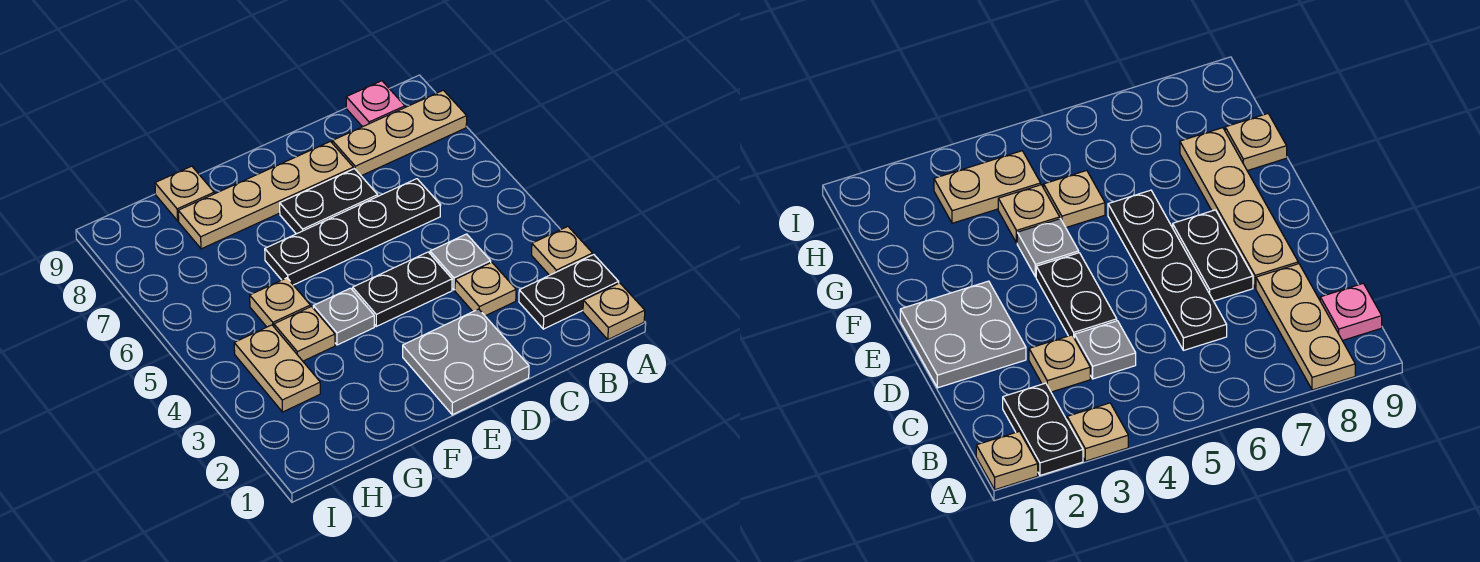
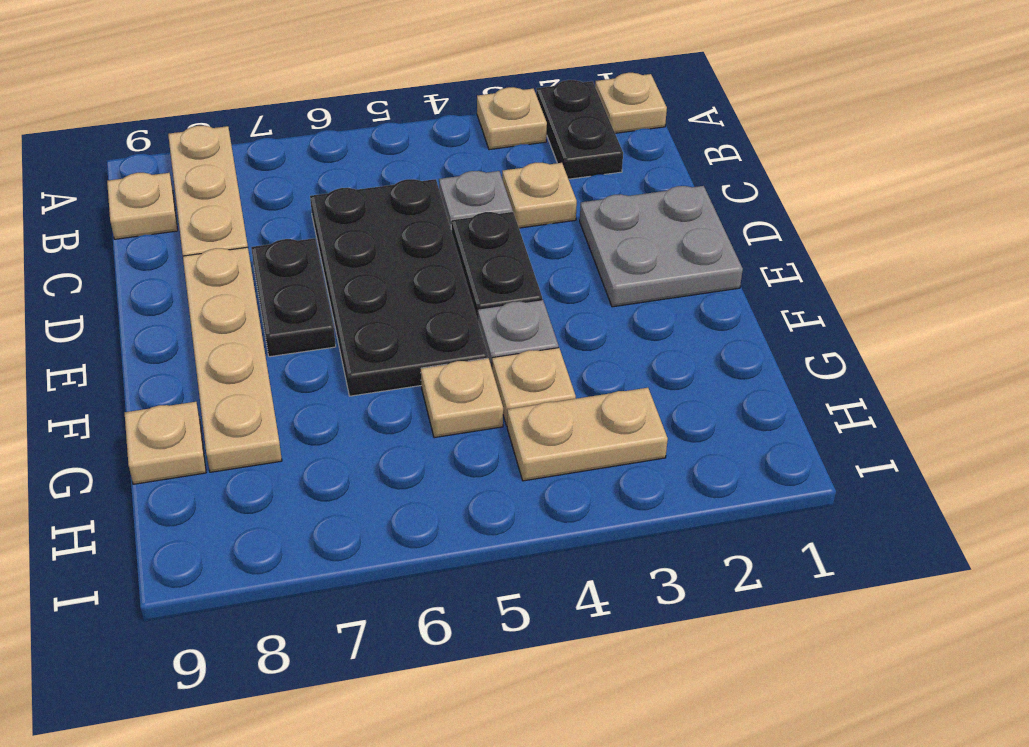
pink plate B9 level 1 -> tan plate B9 level 1
black plate C6:F6 level 1 -> black plate C5:F6 level 1

